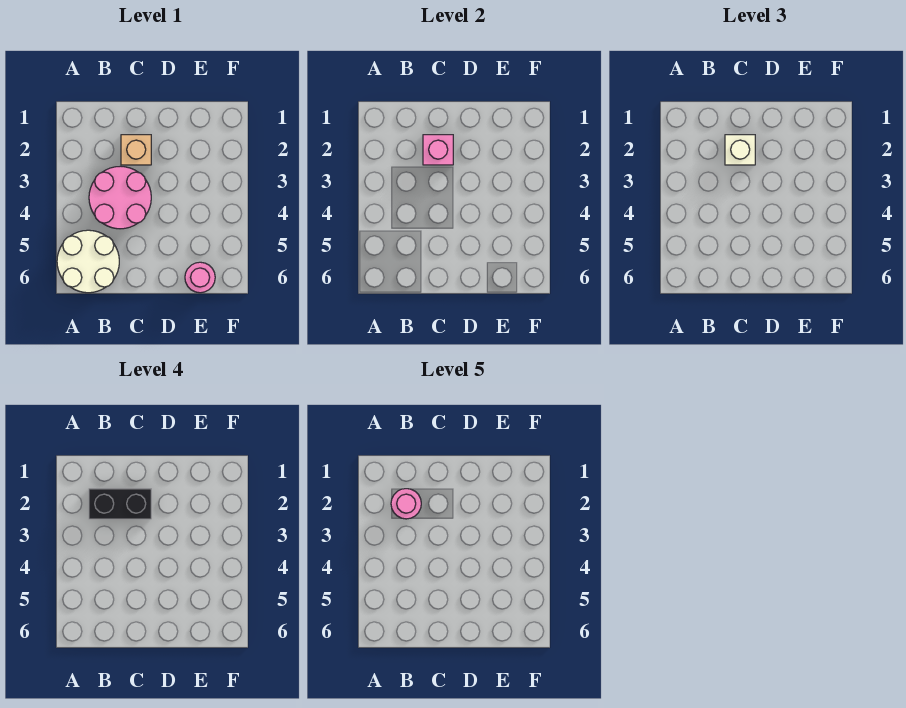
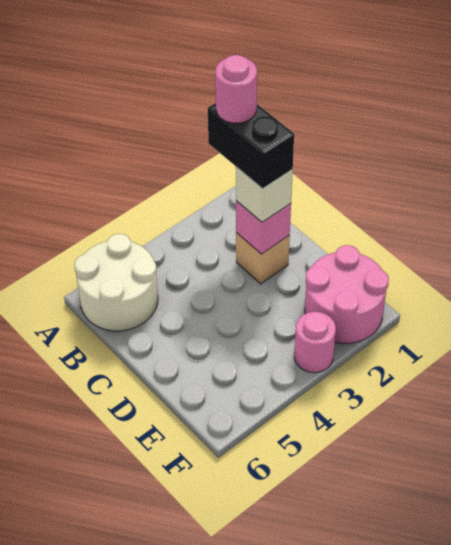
pink round brick B3:C4 level 1 -> pink round brick E1:F2 level 1
pink round brick E6 level 1 -> pink round brick F3 level 1

